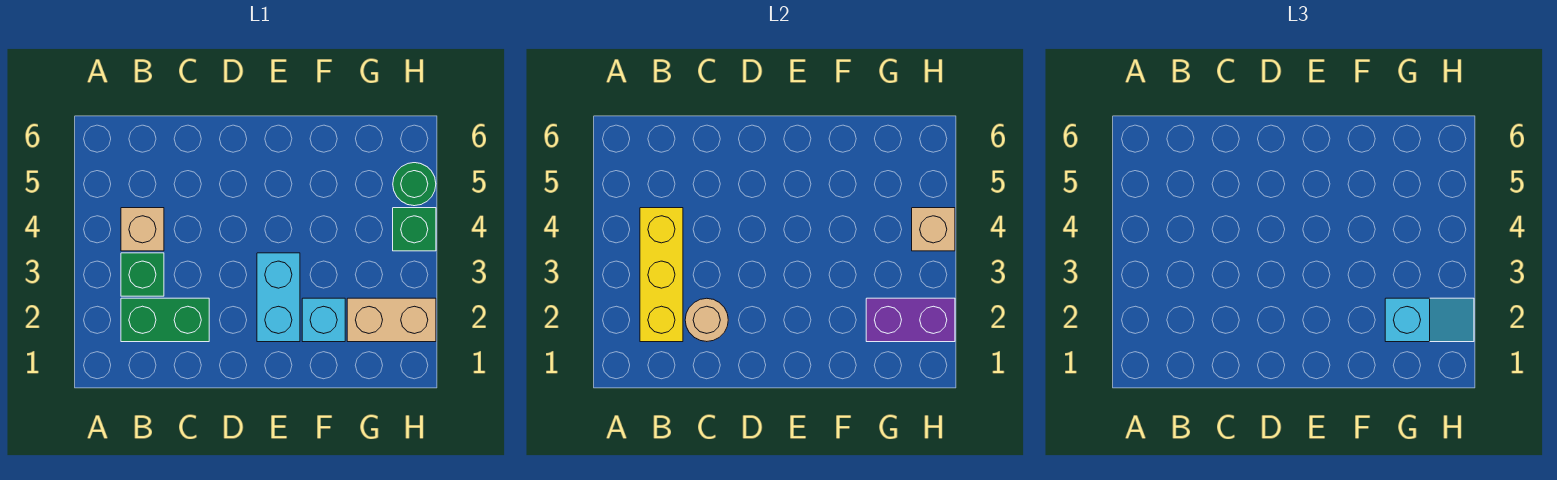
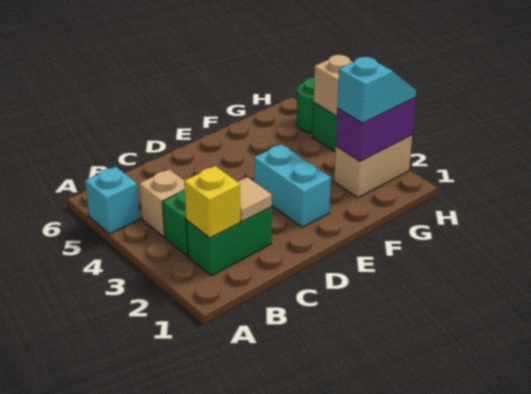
yellow brick B2:B4 level 2 -> yellow brick B2 level 2
tan round brick C2 level 2 -> tan tile C2 level 2
cyan brick F2 level 1 -> cyan brick A5 level 1

